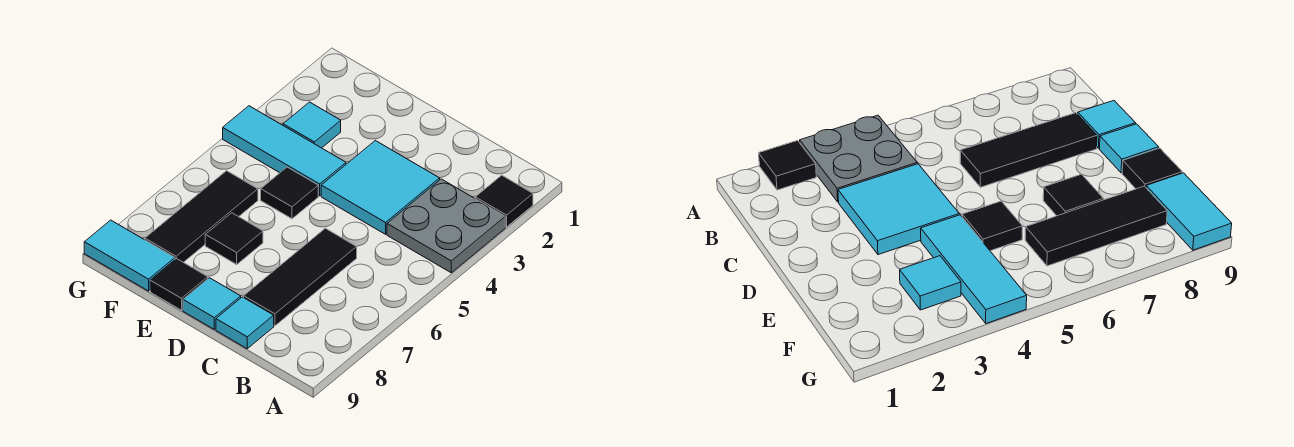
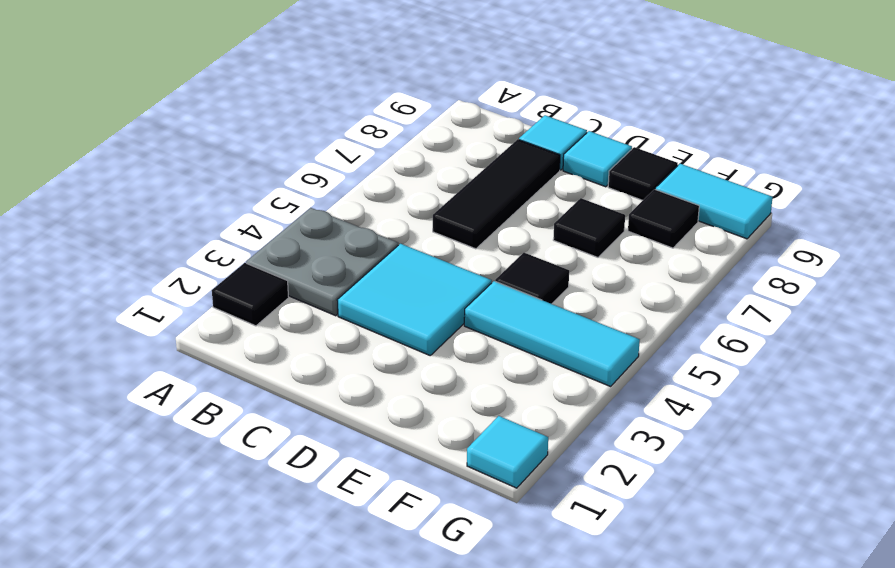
cyan tile F3 level 1 -> cyan tile G1 level 1
black tile F6:F8 level 1 -> black tile F8 level 1

